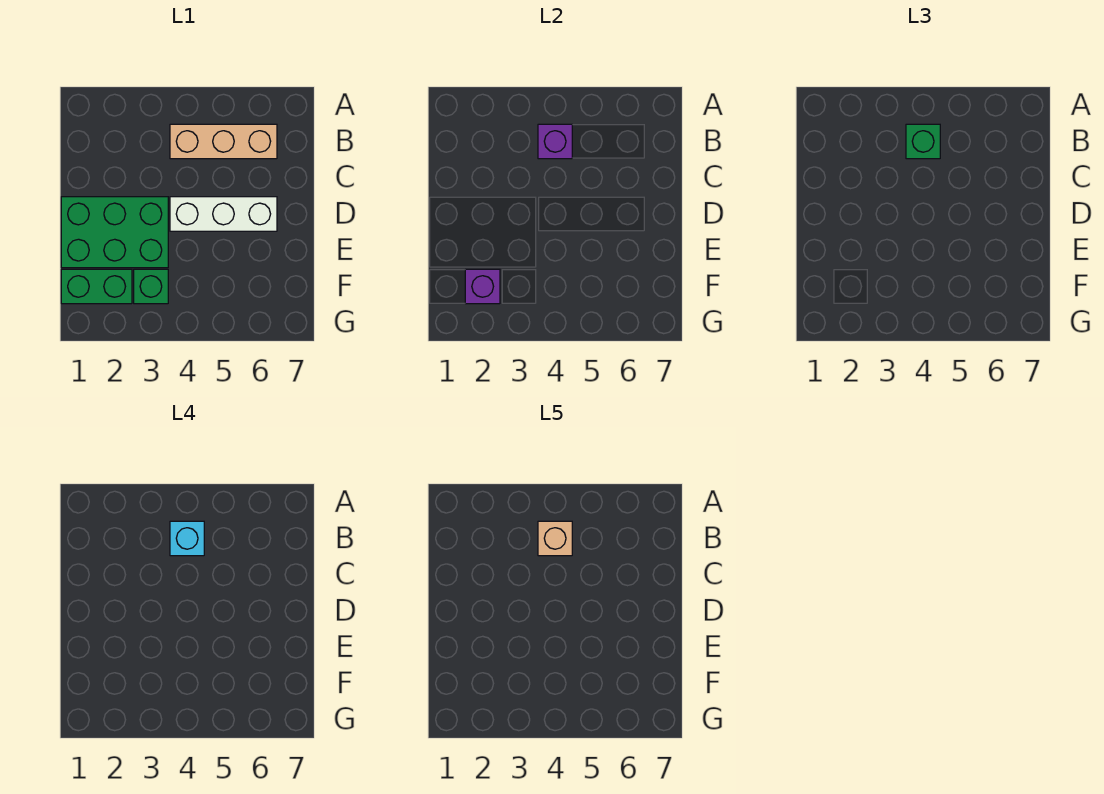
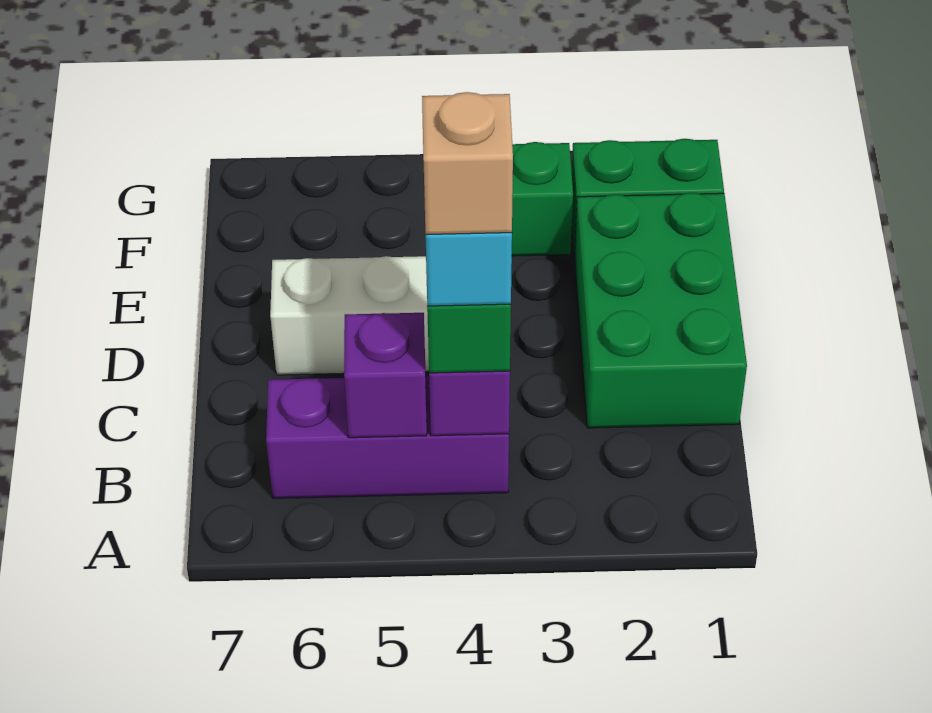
tan brick B4:B6 level 1 -> purple brick B4:B6 level 1
green brick D1:E3 level 1 -> green brick C1:E2 level 1
purple brick F2 level 2 -> purple brick B5 level 2

